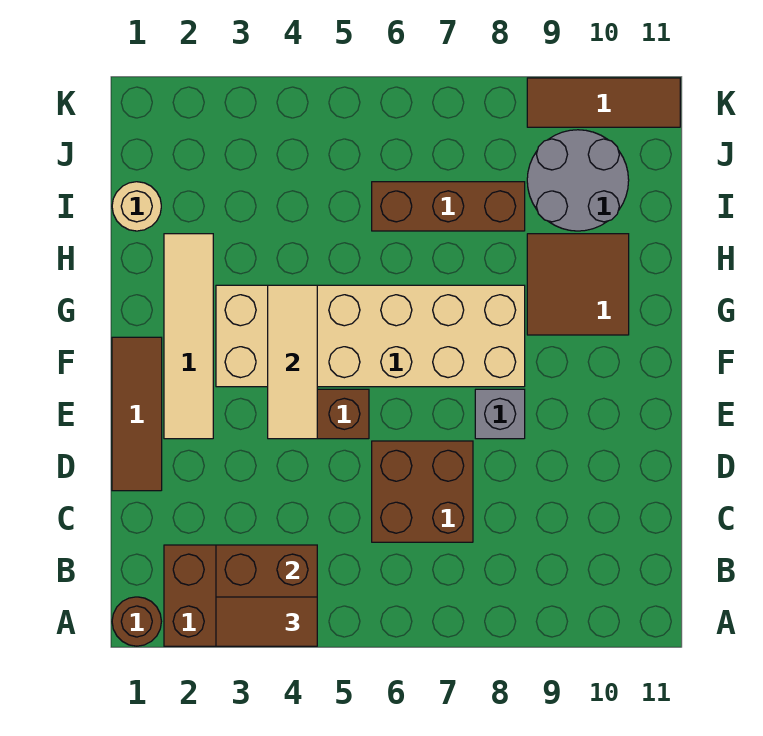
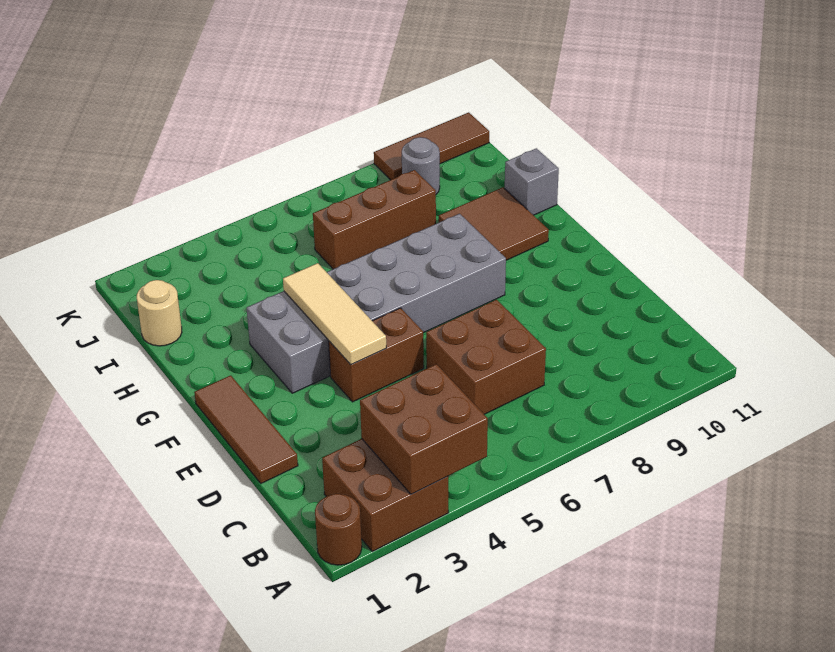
brown tile A3:A4 level 3 -> none
tan tile E2:H2 level 1 -> none
grey brick E8 level 1 -> grey brick H11 level 1
tan brick F3:G8 level 1 -> grey brick F3:G8 level 1
grey round brick I9:J10 level 1 -> grey round brick J9 level 1

